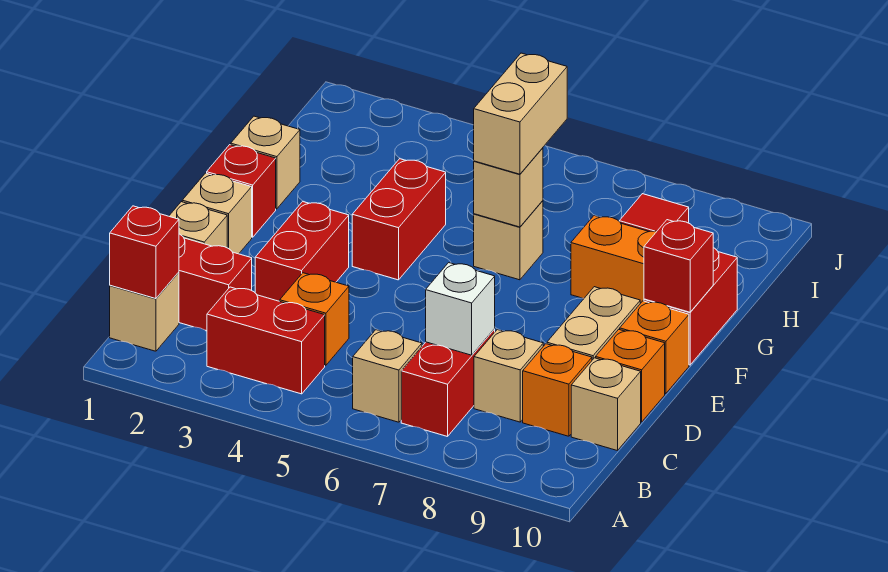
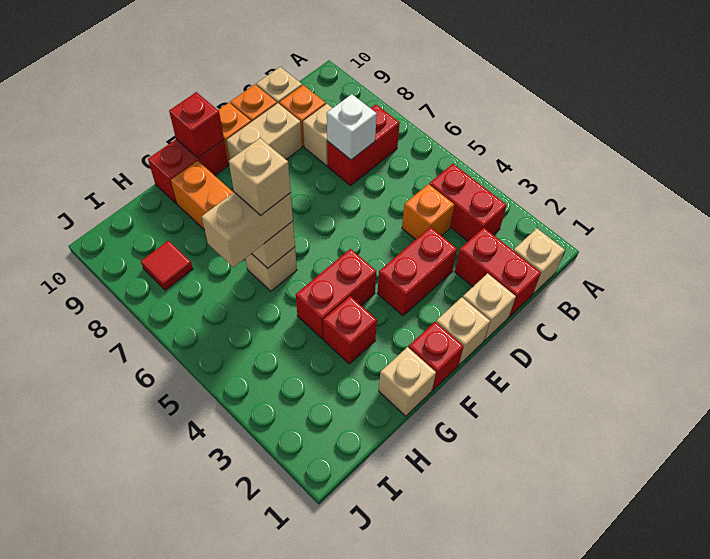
red brick B1 level 2 -> red brick G3 level 1
tan brick B6 level 1 -> tan brick G6 level 4

